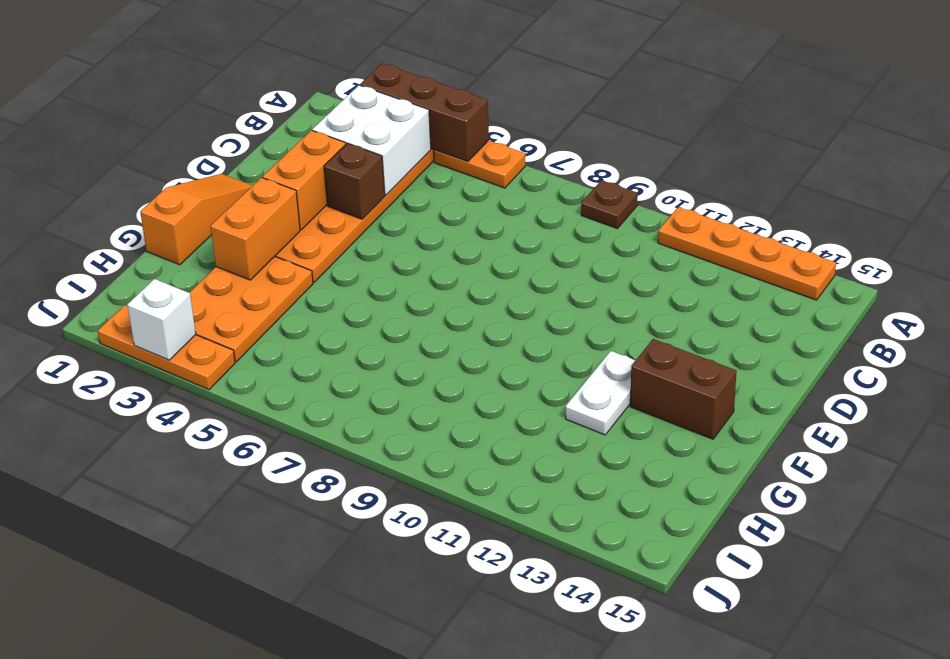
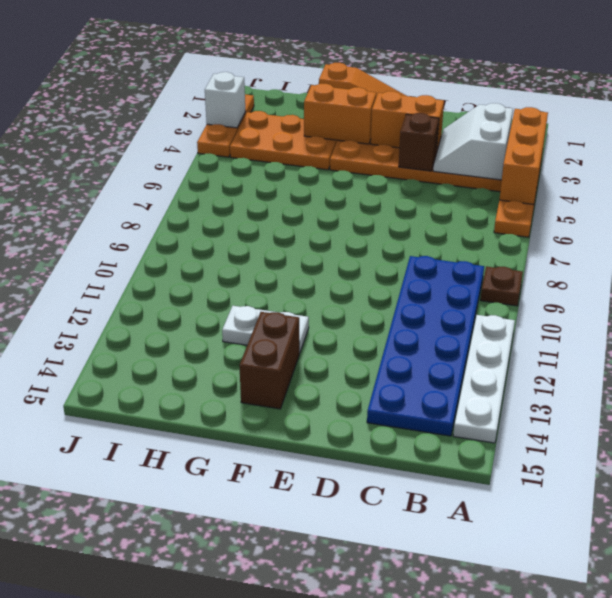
brown brick A3:A5 level 2 -> orange brick A3:A5 level 2
orange plate A11:A14 level 1 -> white plate A11:A14 level 1
white brick B3:C4 level 2 -> white slope B3:C4 level 2 top B
none -> blue plate B9:C14 level 1

